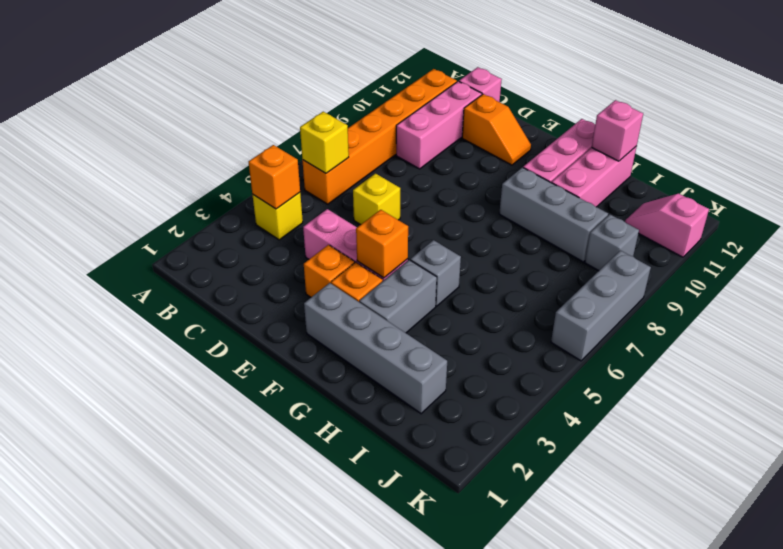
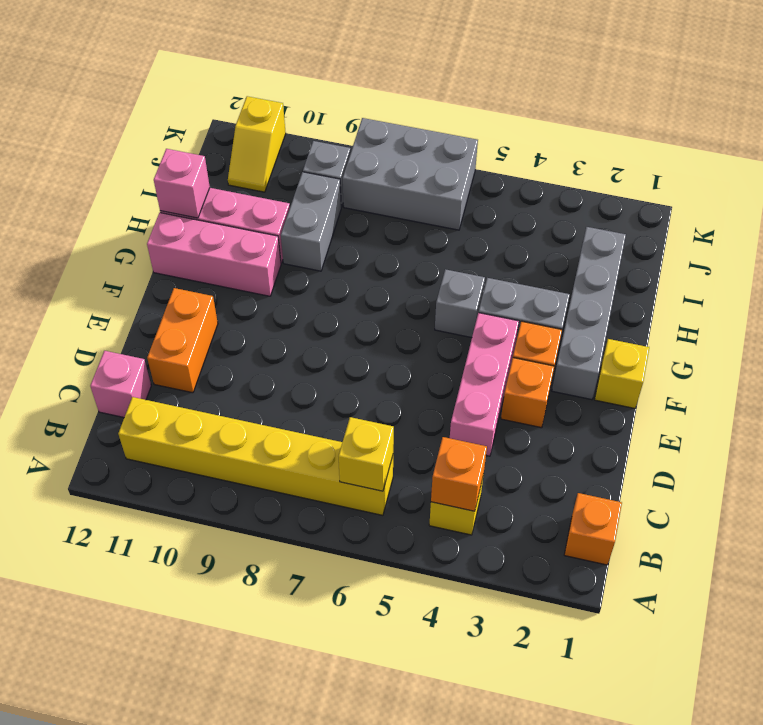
orange brick B6:B11 level 1 -> yellow brick B6:B11 level 1
pink brick C9:C11 level 1 -> none
yellow brick D6 level 1 -> yellow brick F1 level 1
orange slope D11:E11 level 1 top D -> orange brick D11:E11 level 1
orange brick F4 level 2 -> orange brick B1 level 1
grey brick G9:I9 level 1 -> grey brick H9:I9 level 1
pink slope J11:K11 level 1 top K -> yellow slope J11:K11 level 1 top K
grey brick K6:K8 level 1 -> grey brick J6:K8 level 1

